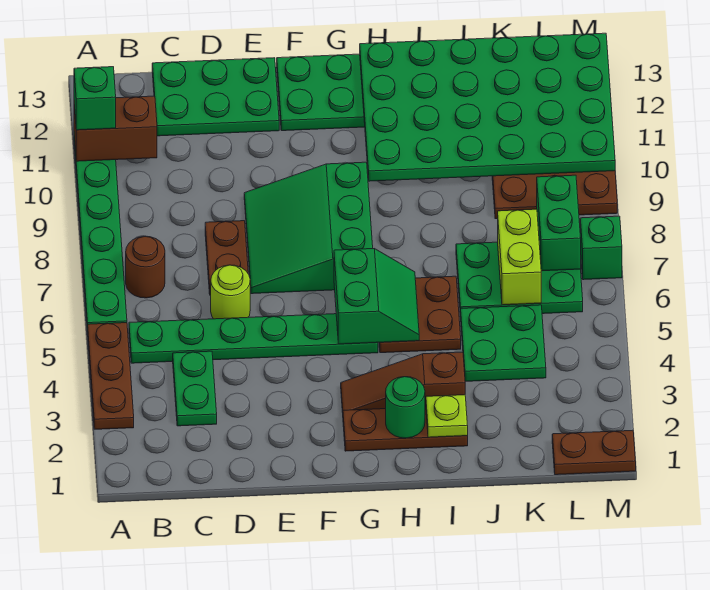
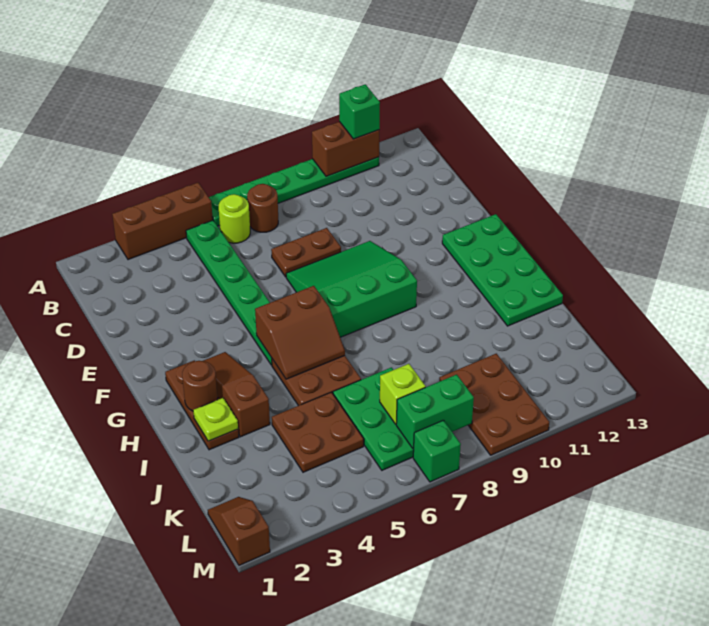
brown plate A3:A5 level 1 -> brown brick A3:A5 level 1
brown brick A11:B11 level 2 -> brown brick A10:A11 level 2
green plate C3:C4 level 1 -> none
green plate C12:E13 level 1 -> none
lime round brick D6 level 1 -> lime round brick B6 level 1
green slope G5:H6 level 2 top G -> brown slope G5:H6 level 2 top G
green round brick H2 level 2 -> brown round brick H2 level 2
green plate H10:M13 level 2 -> none
green plate J4:K5 level 1 -> brown plate J4:K5 level 1
lime brick K6:K7 level 2 -> lime brick K7 level 2
brown plate L1:M1 level 1 -> brown slope L1:M1 level 1 top M

